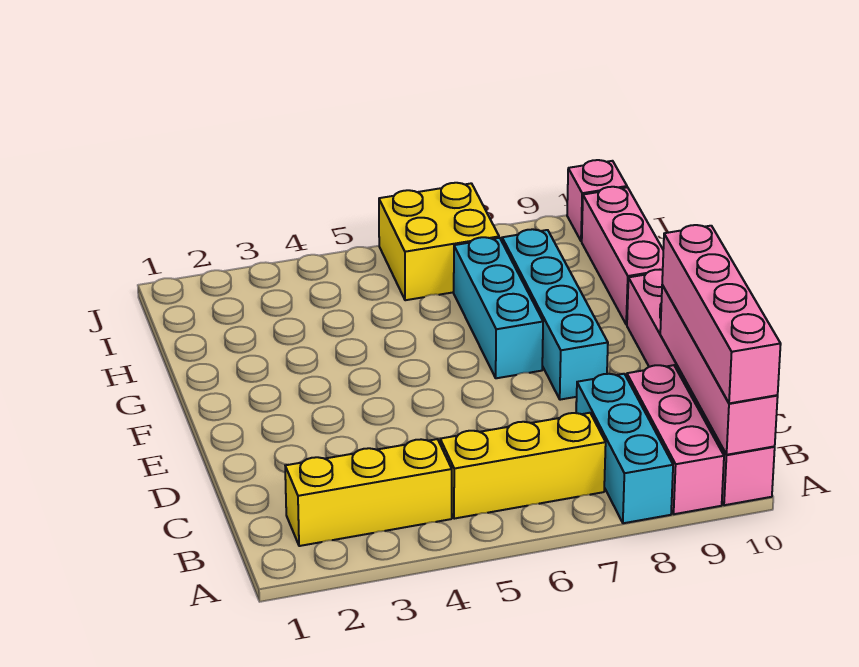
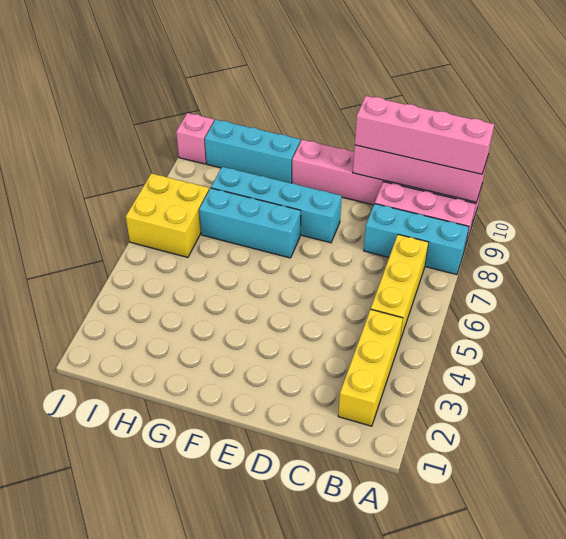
pink brick G10:I10 level 1 -> cyan brick G10:I10 level 1

